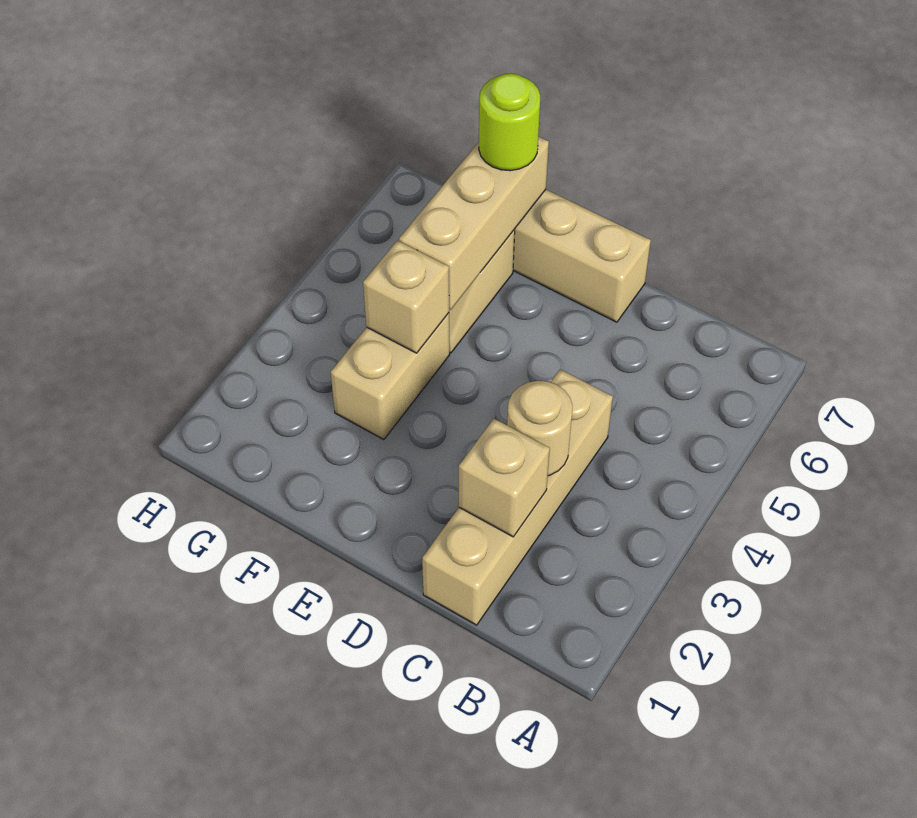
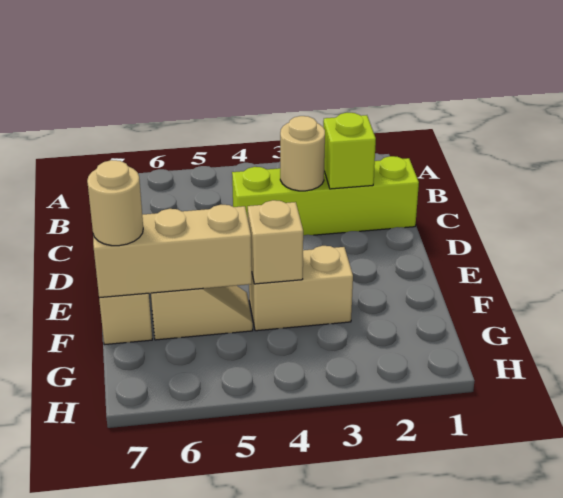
tan brick C1:C4 level 1 -> lime brick C1:C4 level 1
tan brick C2 level 2 -> lime brick C2 level 2
lime round brick F7 level 3 -> tan round brick F7 level 3

